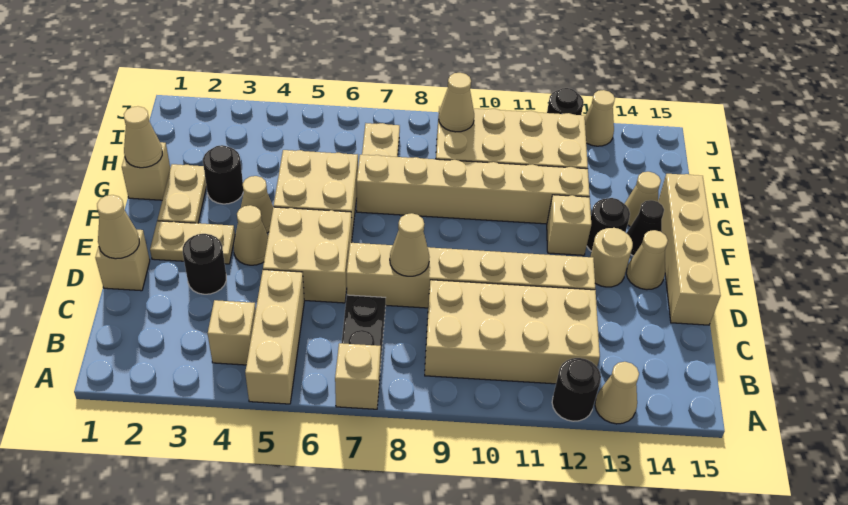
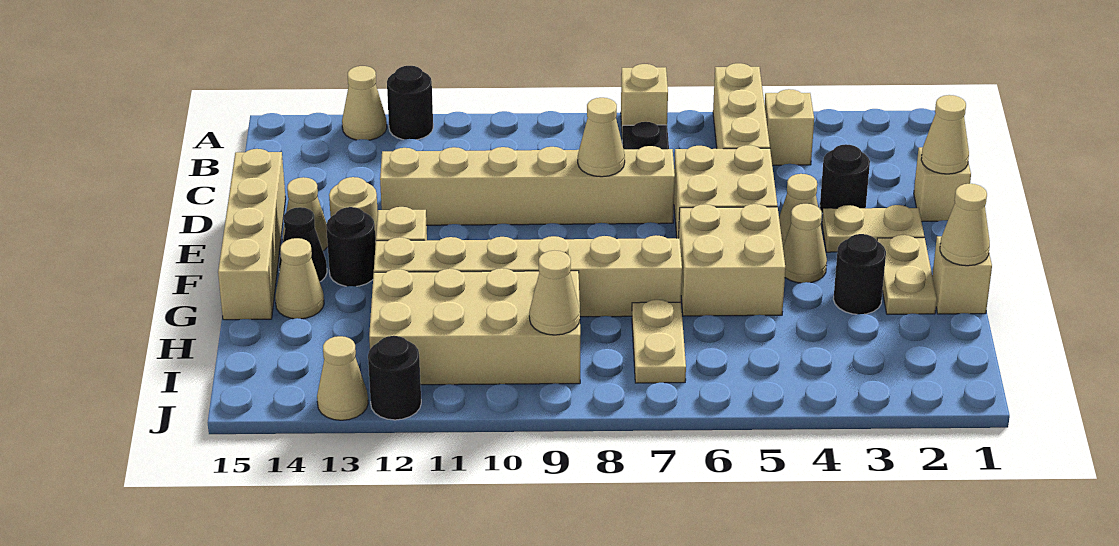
tan brick B9:C12 level 1 -> none

